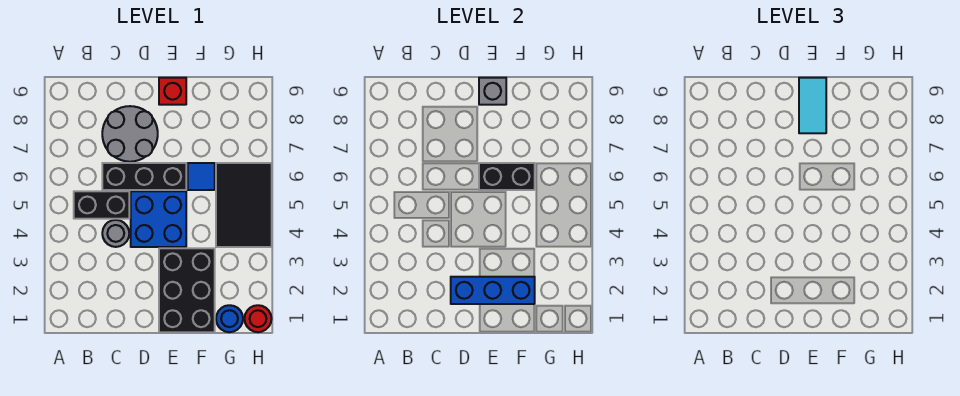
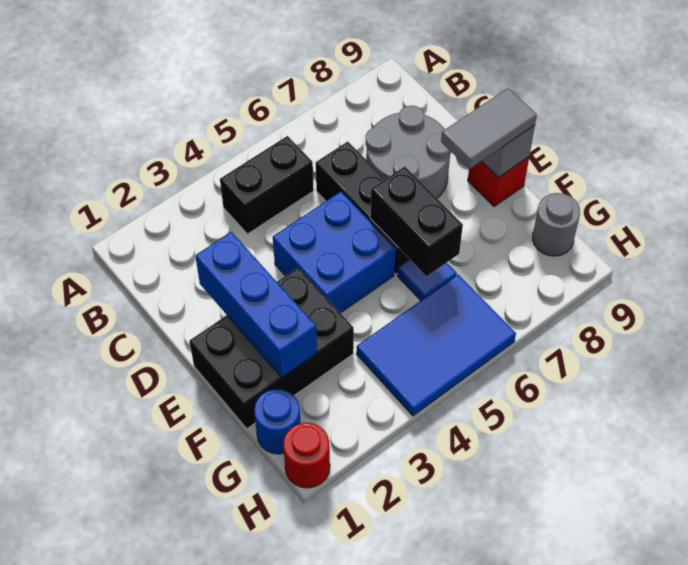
black brick B5:C5 level 1 -> black brick B4:B5 level 1
grey round brick C4 level 1 -> grey round brick G9 level 1
cyan tile E8:E9 level 3 -> grey tile E8:E9 level 3
black tile G4:H6 level 1 -> blue tile G4:H6 level 1

